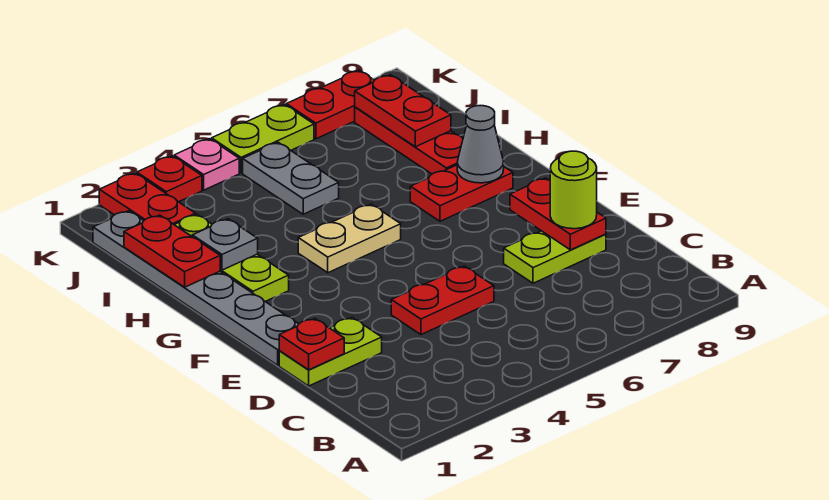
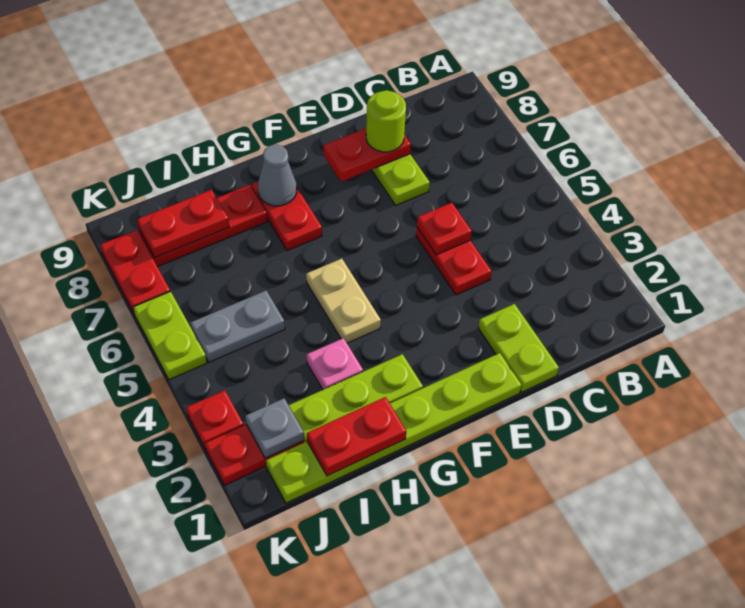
red plate D1 level 2 -> red plate D5 level 2
grey plate E1:J1 level 1 -> lime plate E1:J1 level 1
grey plate H2 level 2 -> grey plate J2 level 2
pink plate K4 level 1 -> pink plate H3 level 1

